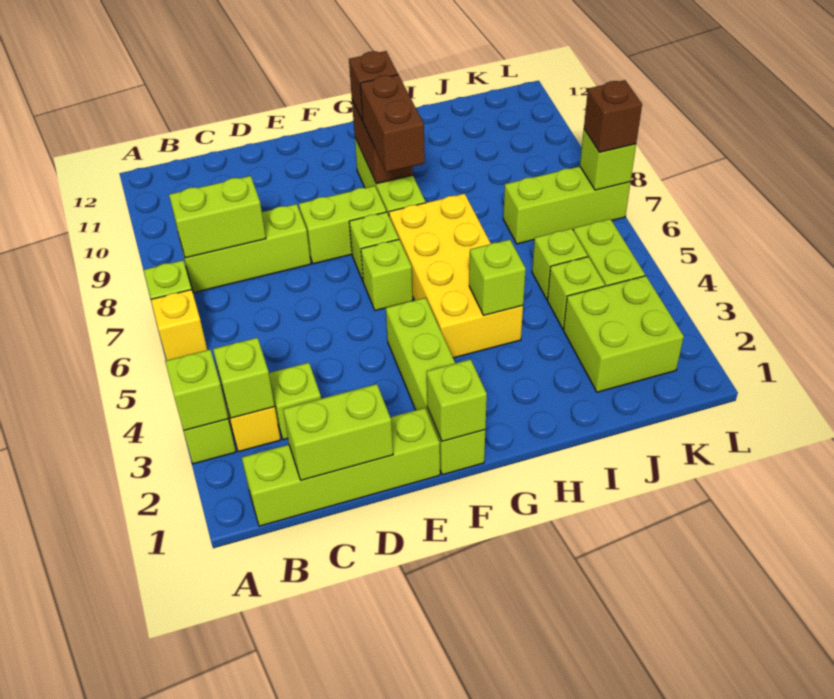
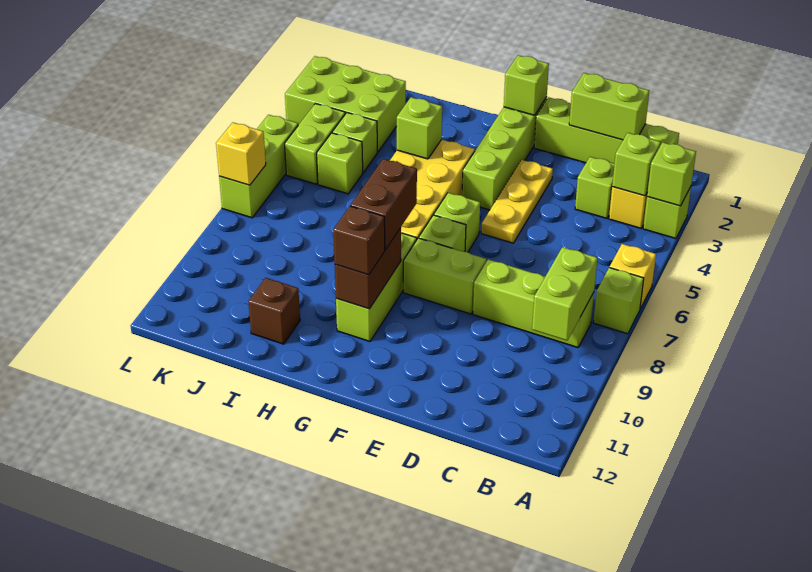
lime brick B8:C8 level 2 -> lime brick B8:B9 level 2
none -> yellow plate E3:E5 level 1
lime brick J2:K3 level 1 -> lime brick J2:L3 level 1
lime brick J7:L7 level 1 -> lime brick L5:L7 level 1
lime brick L7 level 2 -> yellow brick L7 level 2
brown brick L7 level 3 -> brown brick I11 level 1

